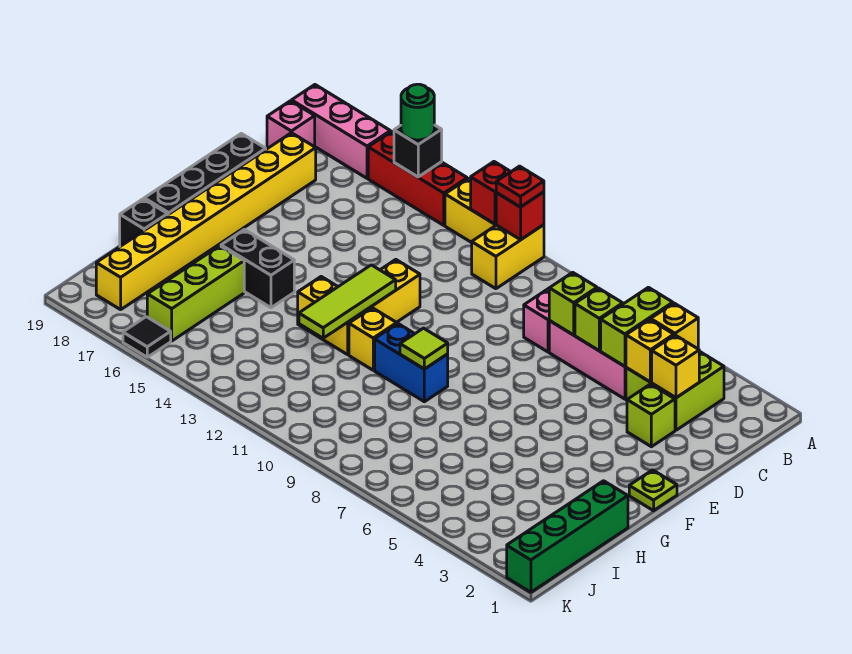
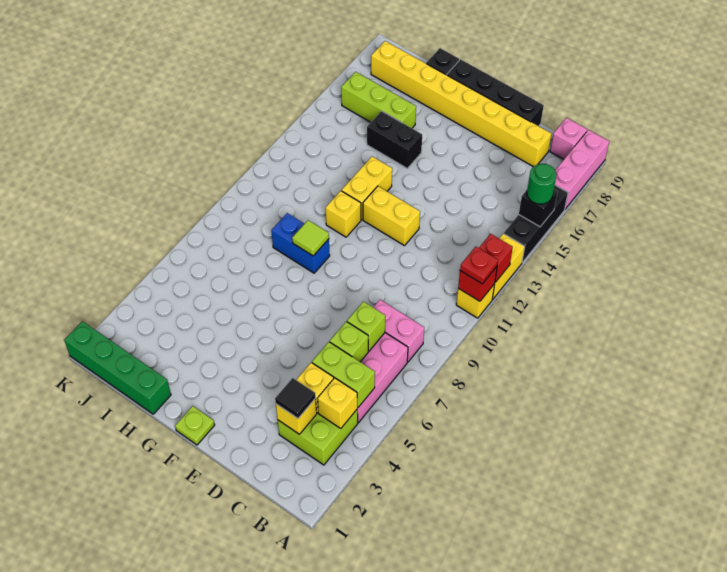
yellow brick A11:B11 level 1 -> yellow brick A11 level 1
red brick A14:A16 level 1 -> black brick A14:A16 level 1
lime brick D3 level 1 -> none
lime tile F12:H12 level 2 -> none
blue brick G9:G10 level 1 -> blue brick G9:H9 level 1
black brick G15:G16 level 1 -> black brick G15:H15 level 1
black tile K16 level 1 -> black tile C3 level 3

